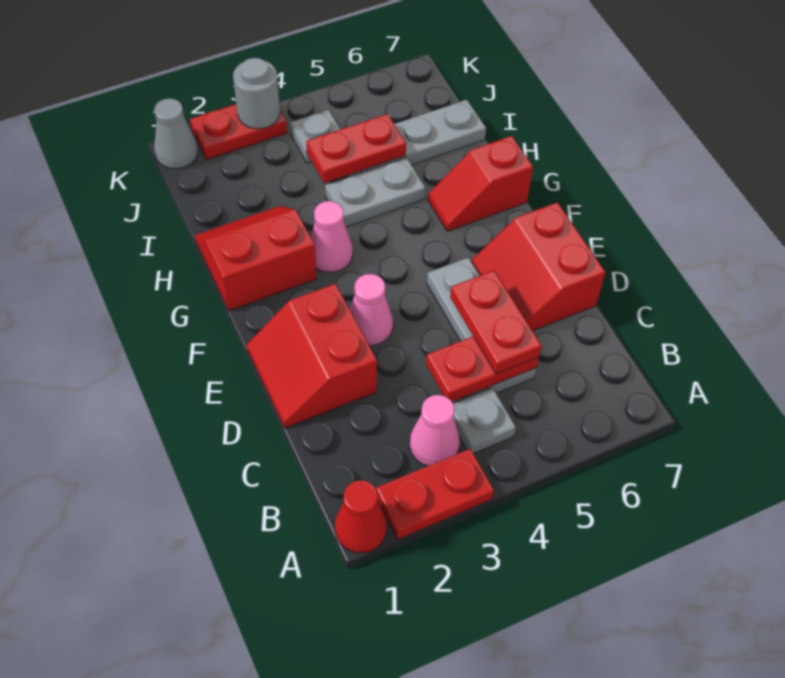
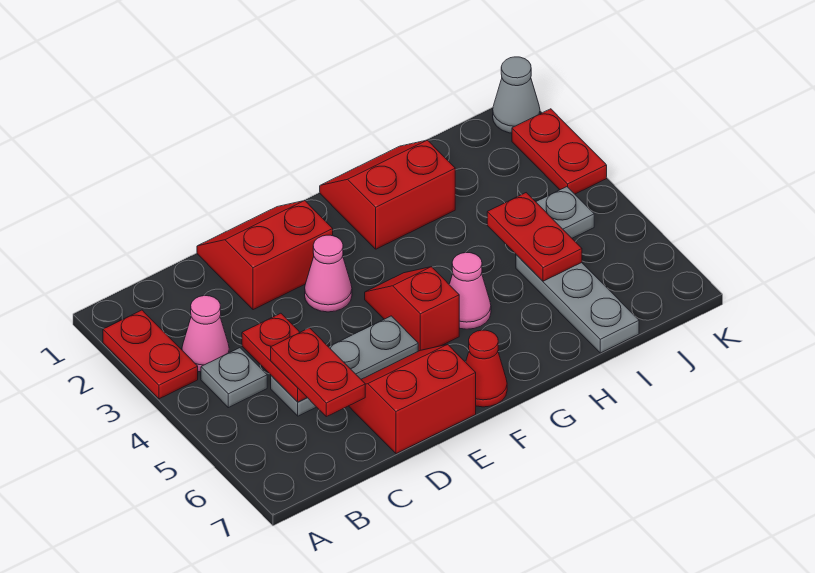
red cone A1 level 1 -> red cone F7 level 1
red plate C5:D5 level 3 -> red plate C5:C6 level 3
red slope G1:H2 level 1 top G -> red slope G1:H2 level 1 top 2
pink cone G3 level 1 -> pink cone G5 level 1
red slope G6:G7 level 1 top 7 -> red slope F4:F5 level 1 top 5
grey plate H4:H5 level 1 -> none
grey round brick K3 level 2 -> none

